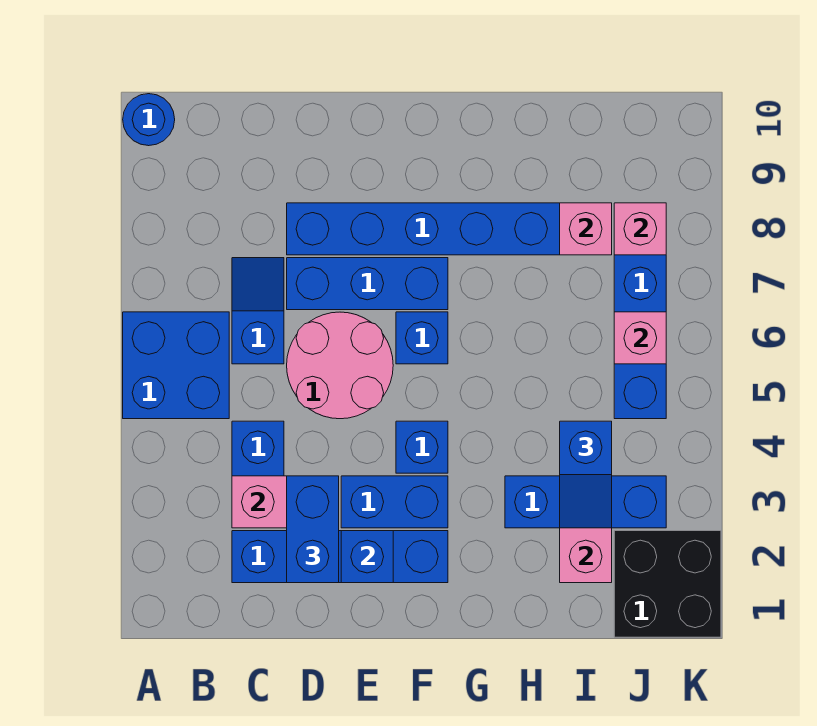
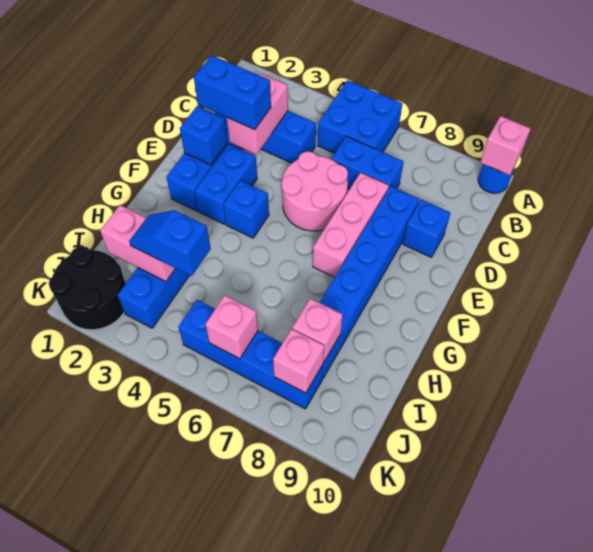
none -> pink brick A10 level 2
blue slope C6:C7 level 1 top 6 -> blue brick C6:C7 level 1
blue brick D7:F7 level 1 -> pink brick D7:F7 level 1
blue brick F6 level 1 -> blue brick D9 level 1
black brick J1:K2 level 1 -> black round brick J1:K2 level 1

